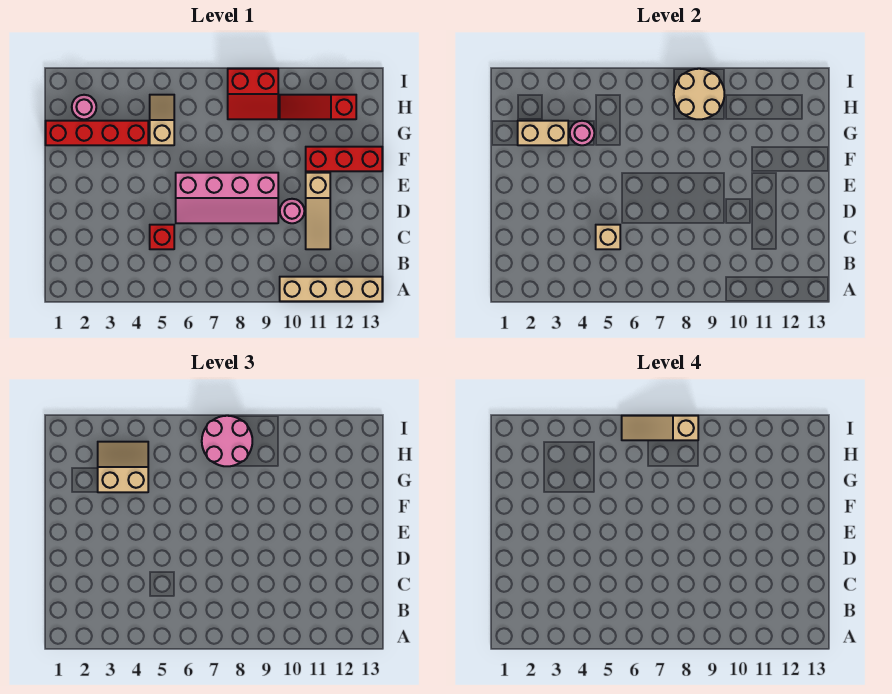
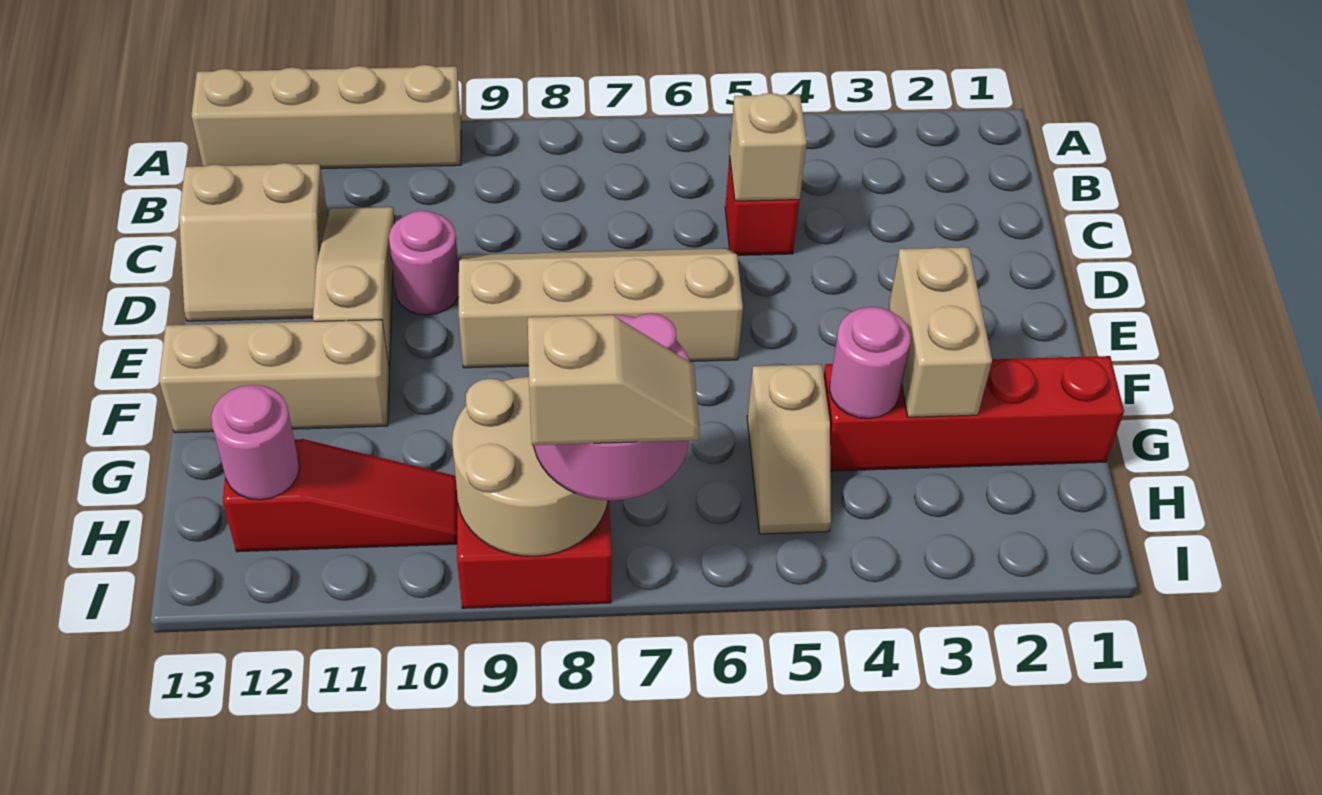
pink slope D6:E9 level 1 top E -> tan slope D6:E9 level 1 top E
red brick F11:F13 level 1 -> tan brick F11:F13 level 1
tan brick G2:G3 level 2 -> tan brick F3:G3 level 2
tan slope G3:H4 level 3 top G -> tan slope C12:D13 level 1 top C
pink round brick H2 level 1 -> pink round brick H12 level 2
tan slope I6:I8 level 4 top 8 -> tan slope I7:I8 level 4 top 8

